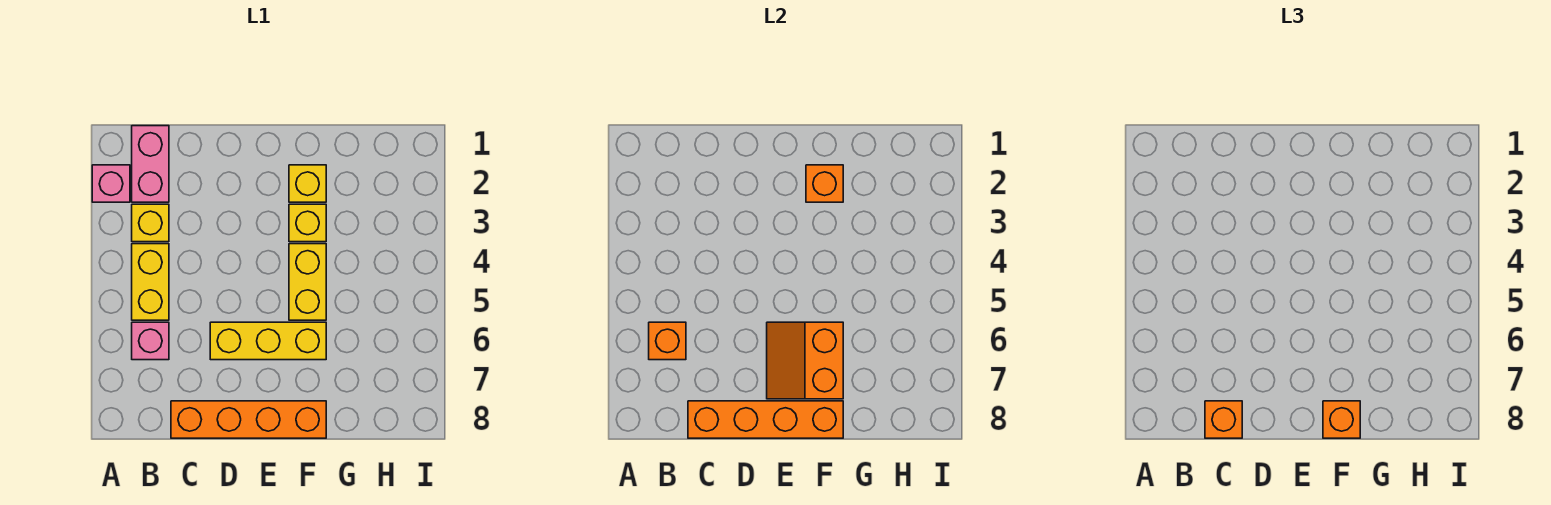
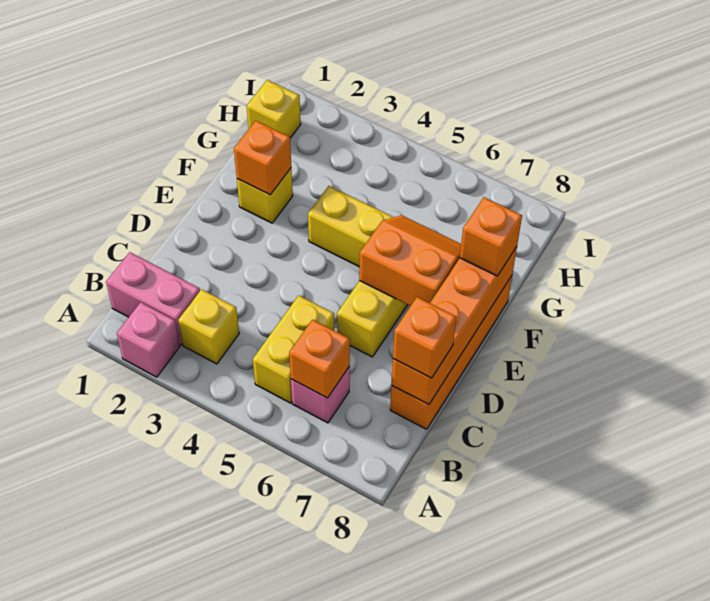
yellow brick B4:B5 level 1 -> yellow brick B5:C5 level 1
orange slope E6:F7 level 2 top F -> orange slope E6:F7 level 2 top E
yellow brick F3 level 1 -> yellow brick H1 level 1

